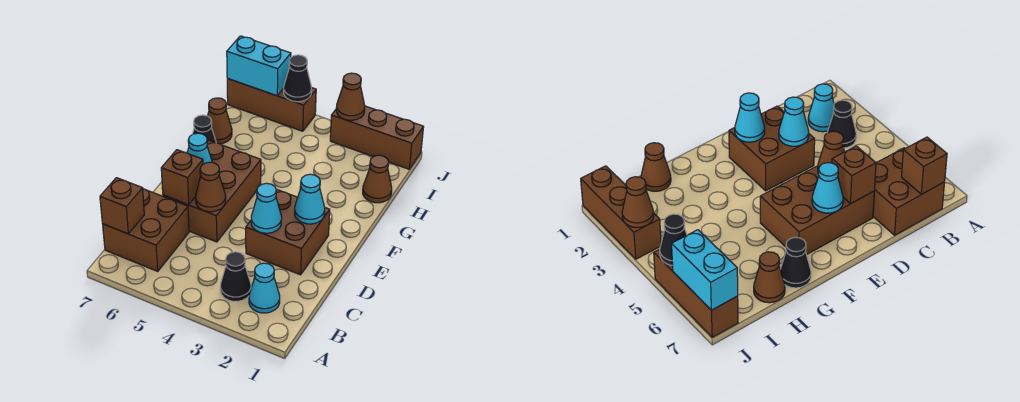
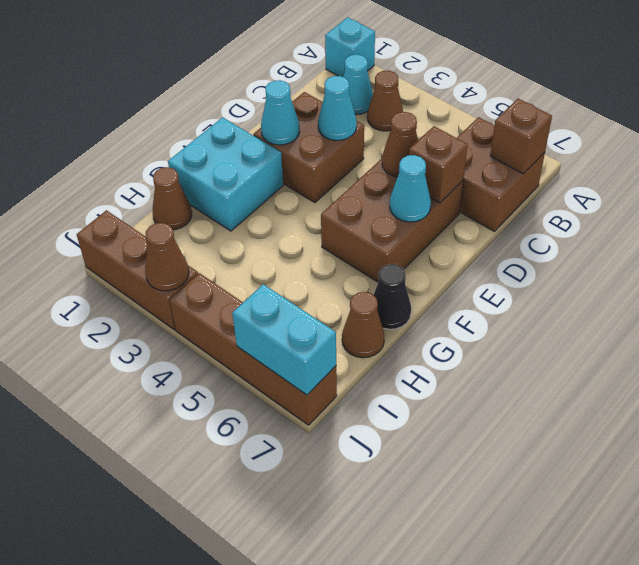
none -> cyan brick A1 level 1
black cone B3 level 1 -> brown cone B3 level 1
none -> cyan brick F1:G2 level 1
brown brick J5:J7 level 1 -> brown brick J4:J7 level 1
black cone J5 level 2 -> none

